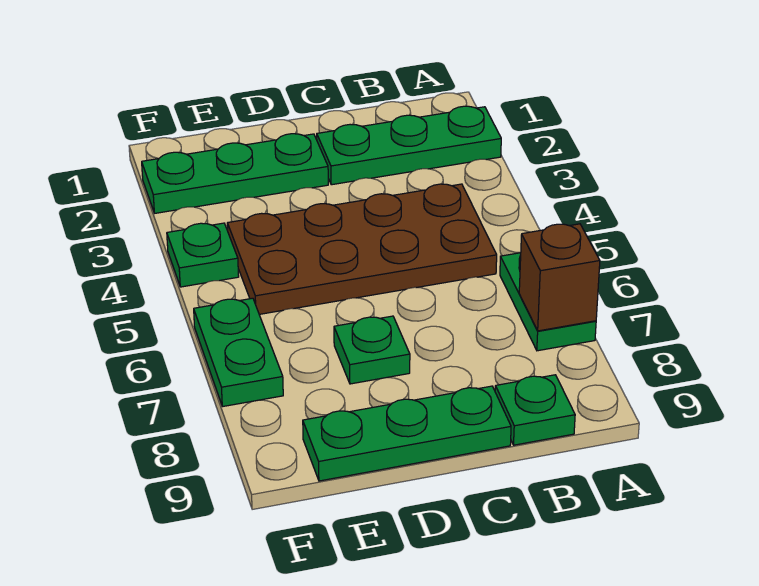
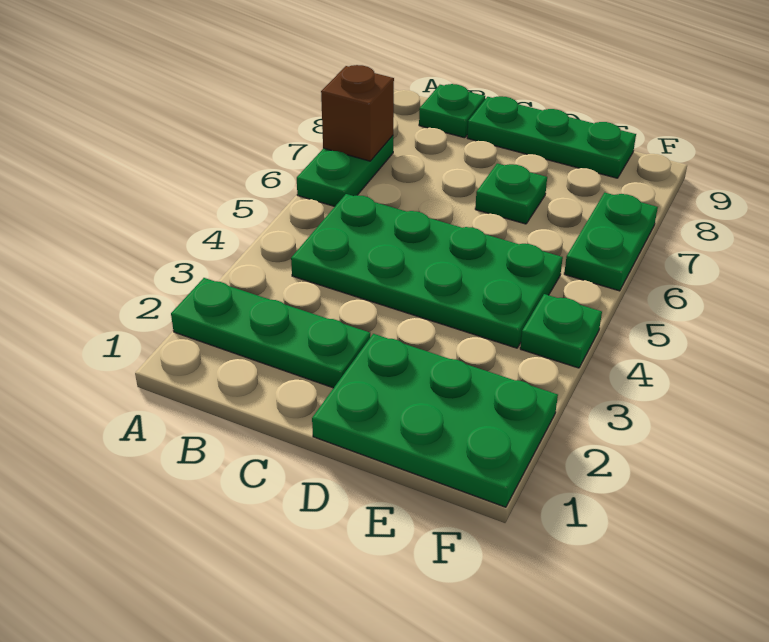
brown plate B4:E5 level 1 -> green plate B4:E5 level 1
green plate D2:F2 level 1 -> green plate D1:F2 level 1

